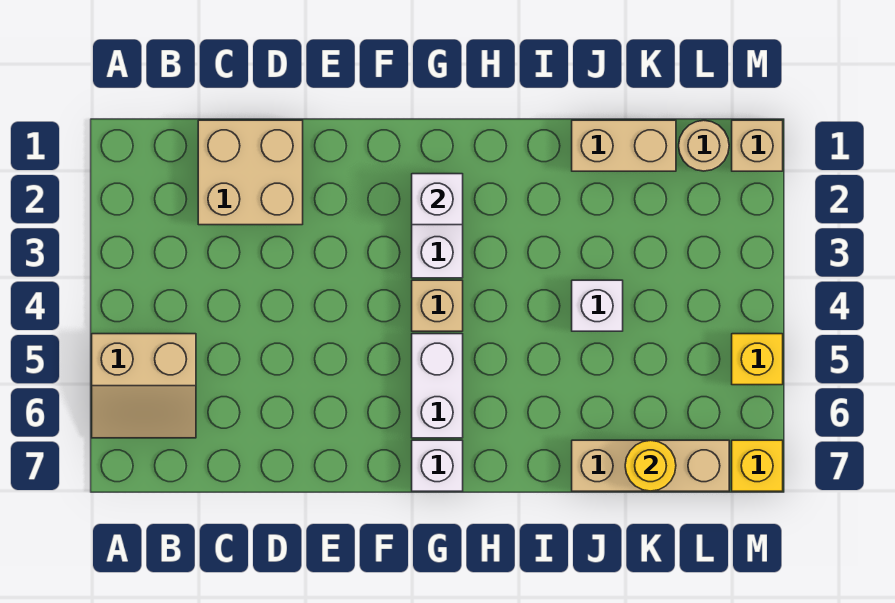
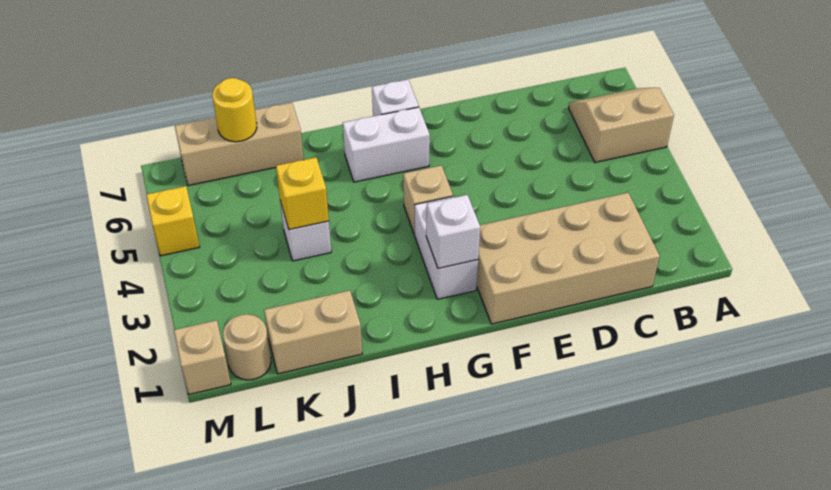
tan brick C1:D2 level 1 -> tan brick C1:F2 level 1
white brick G5:G6 level 1 -> white brick G6:H6 level 1
yellow brick M7 level 1 -> yellow brick J4 level 2

